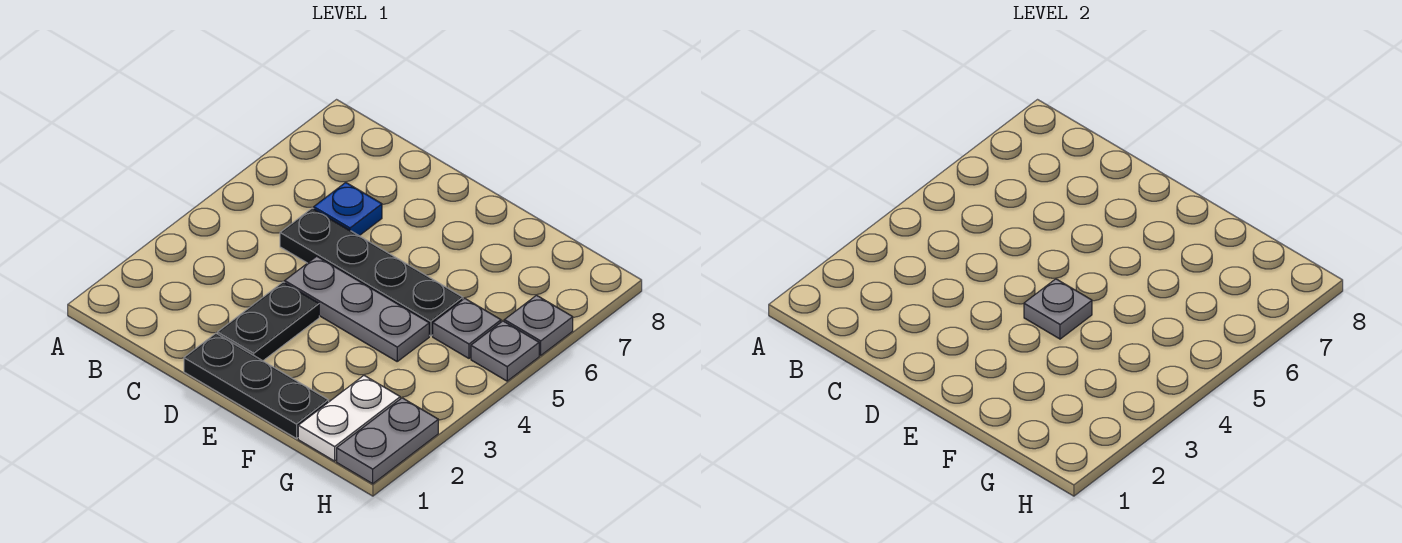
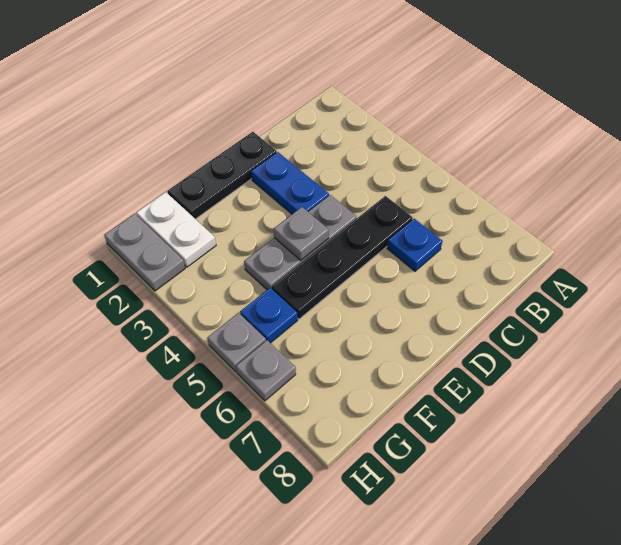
black plate D2:D3 level 1 -> blue plate D2:D3 level 1
grey plate G5 level 1 -> blue plate G5 level 1

